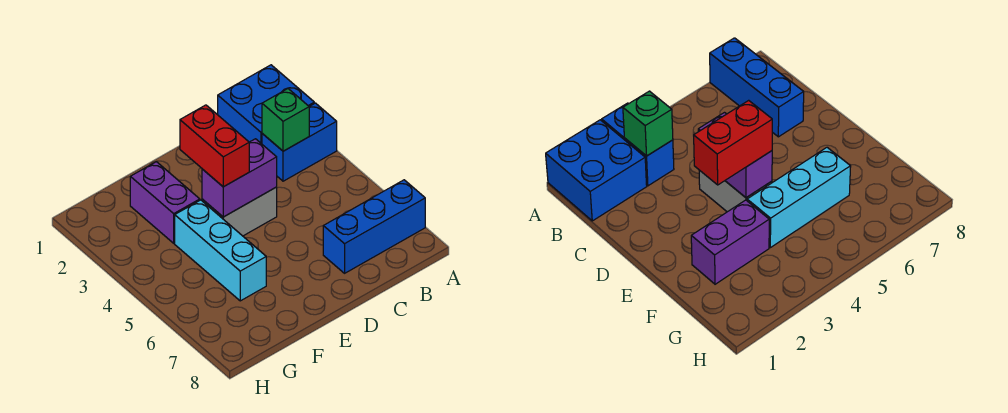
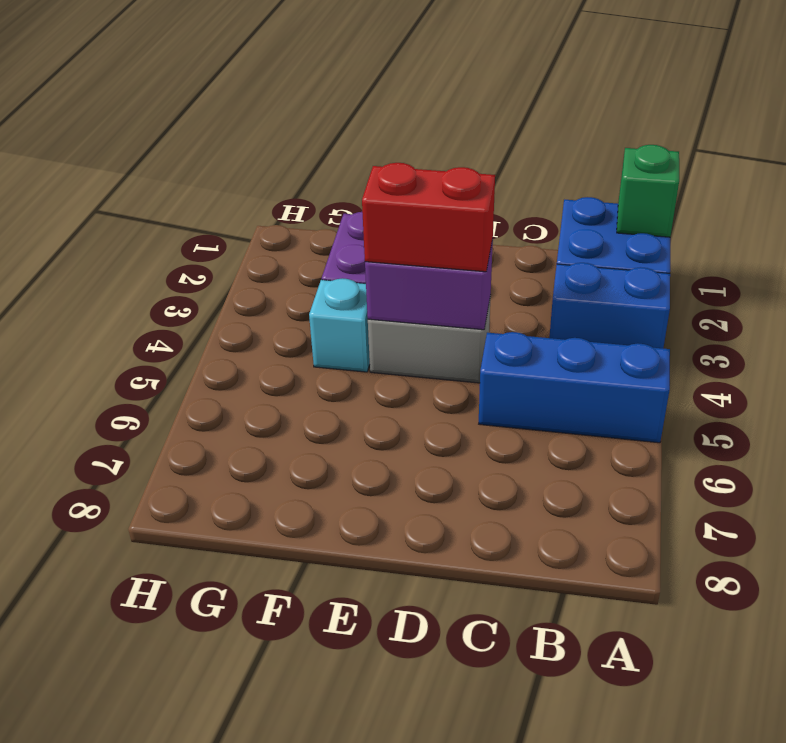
blue brick A7:C7 level 1 -> blue brick A5:C5 level 1
green brick B3 level 2 -> green brick A1 level 2
red brick E3:E4 level 3 -> red brick D4:E4 level 3
cyan brick F4:F6 level 1 -> cyan brick F4 level 1

